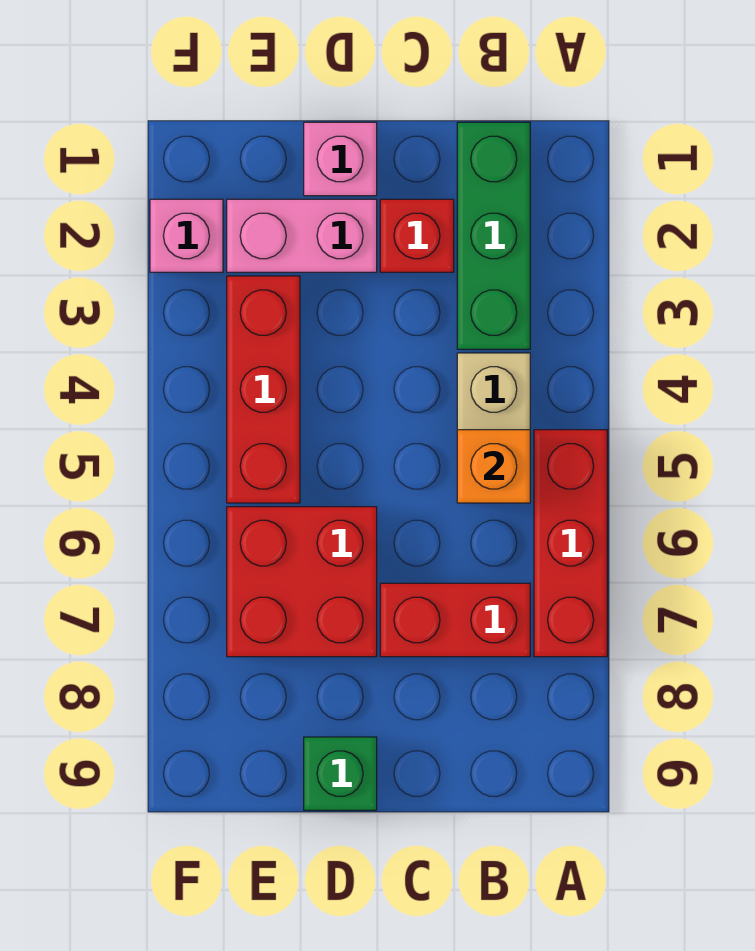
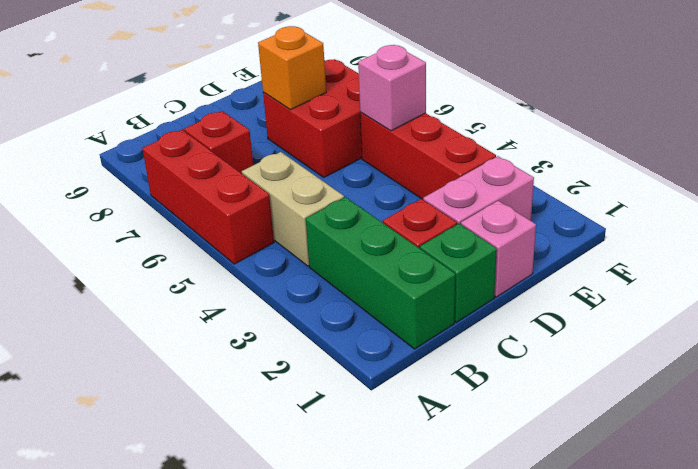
orange brick B5 level 2 -> orange brick D7 level 2
red brick B7:C7 level 1 -> red brick B7 level 1
green brick D9 level 1 -> green brick C1 level 1
pink brick F2 level 1 -> pink brick E5 level 2

